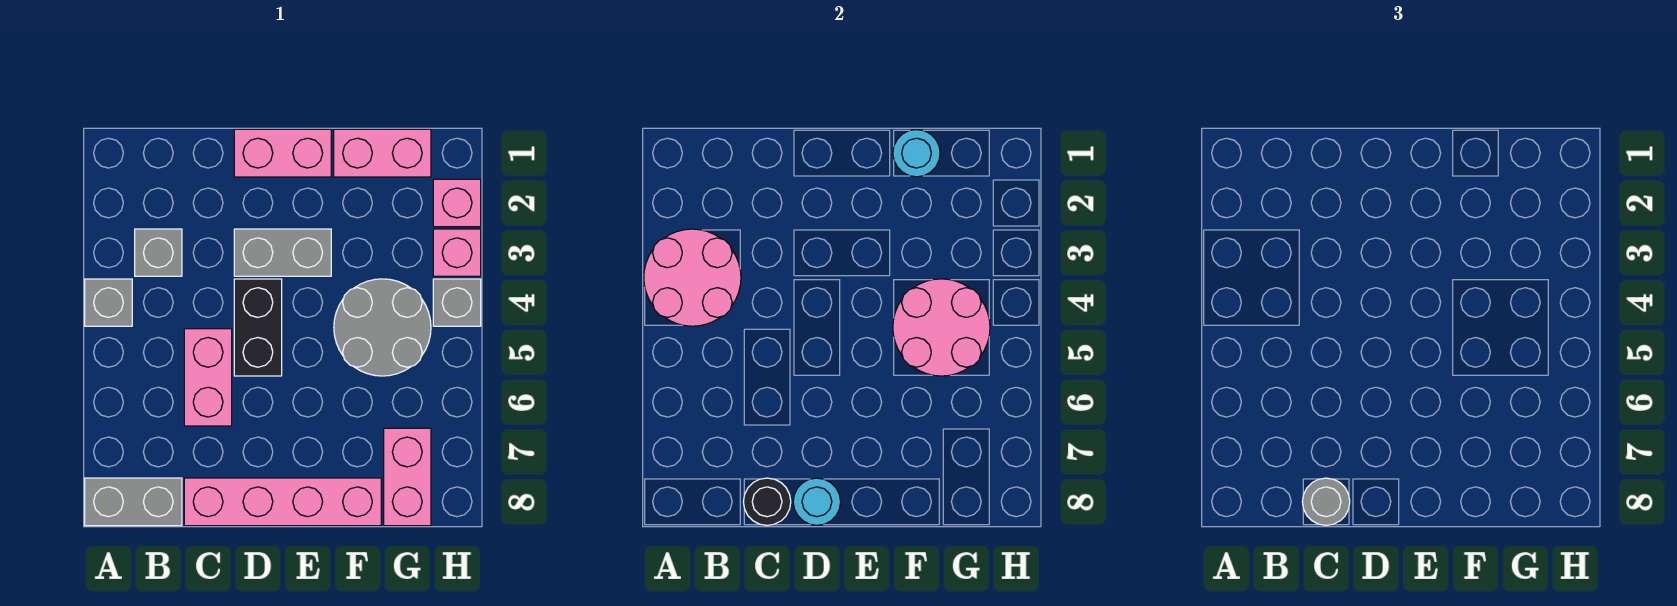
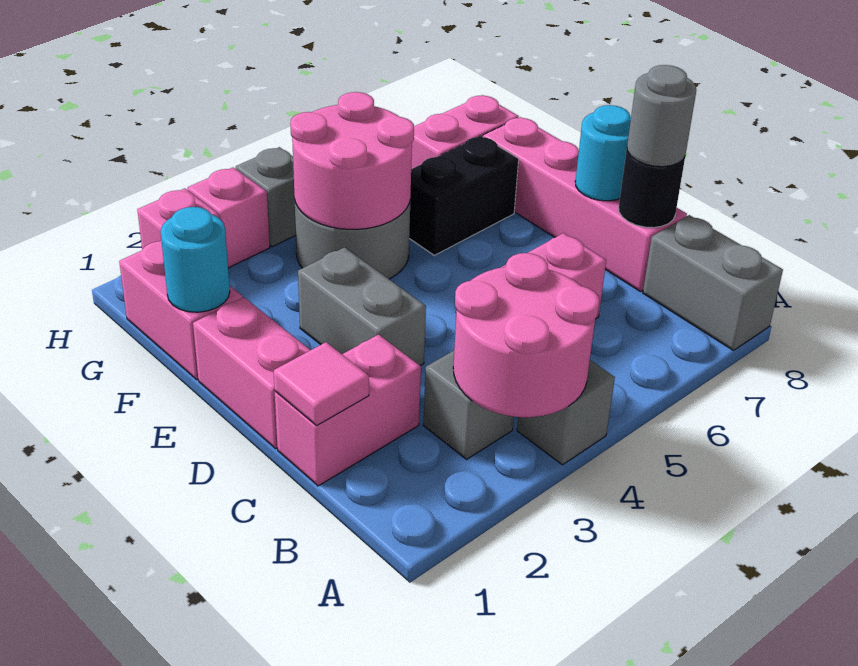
none -> pink brick C1:C2 level 1
none -> pink tile C1 level 2
black brick D4:D5 level 1 -> black brick F6:F7 level 1

